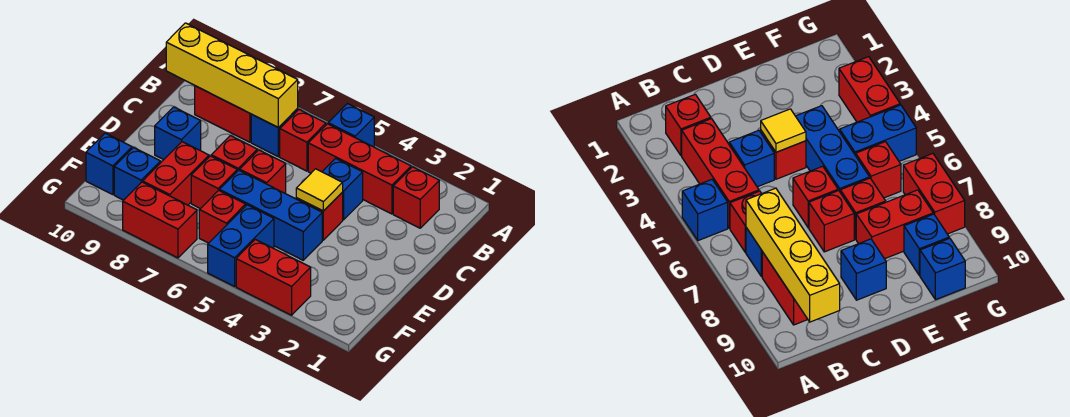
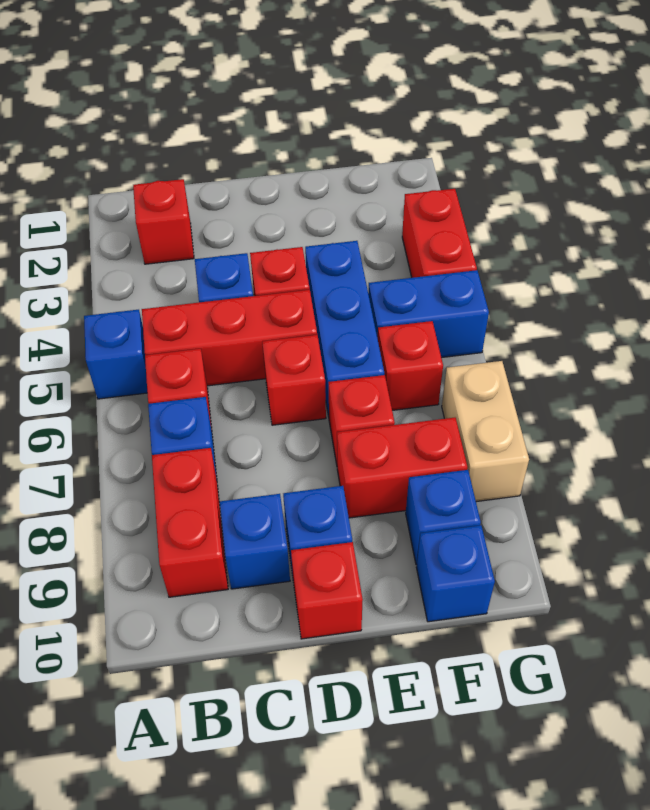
red brick B3:B5 level 1 -> red brick B5:D5 level 1
yellow brick B7:B10 level 2 -> none
none -> blue brick C9 level 1
yellow tile D4 level 2 -> none
red brick D7 level 1 -> red brick D10 level 1
red brick G7:G8 level 1 -> tan brick G7:G8 level 1

